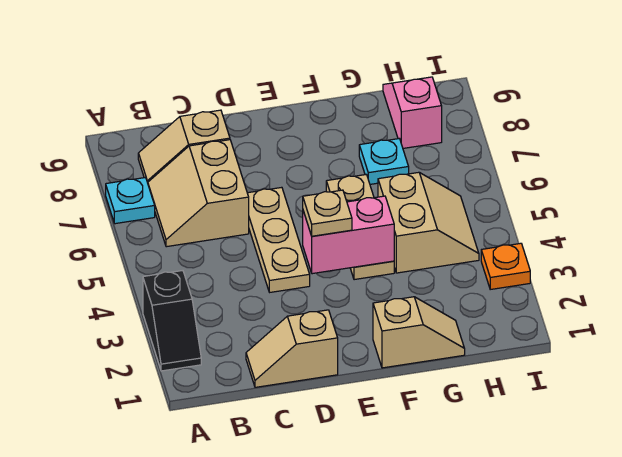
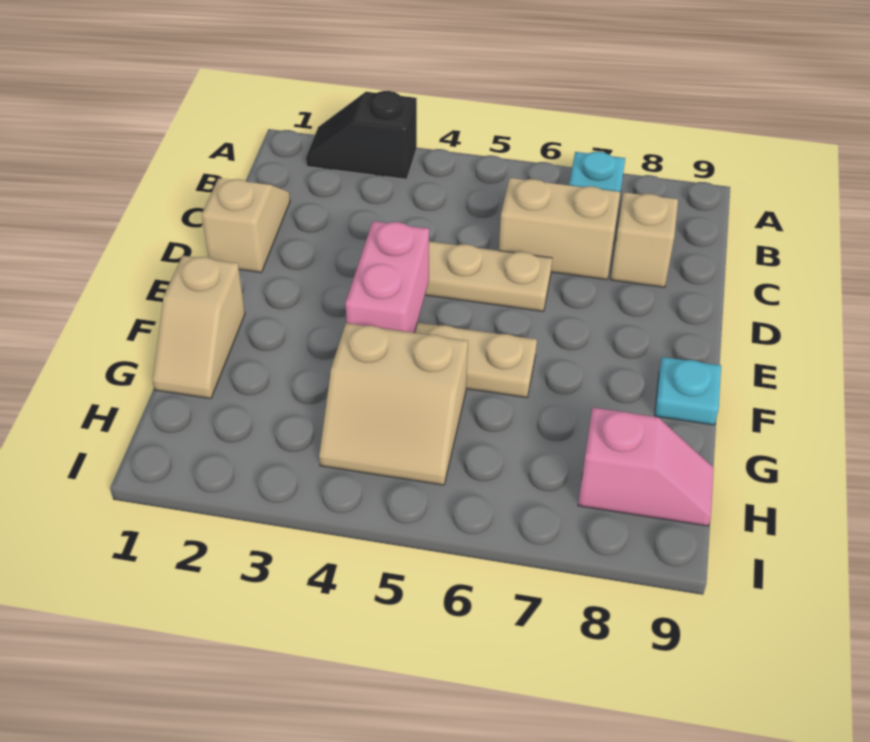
tan plate E4 level 3 -> none
cyan plate G7 level 1 -> cyan plate F9 level 1
orange plate I3 level 1 -> none

